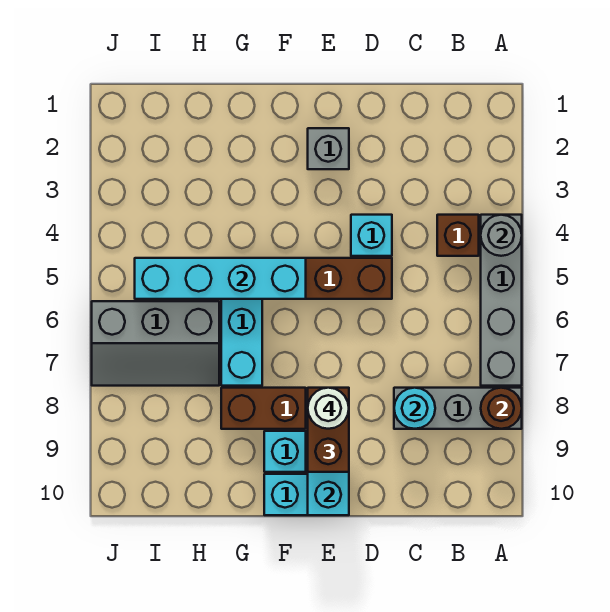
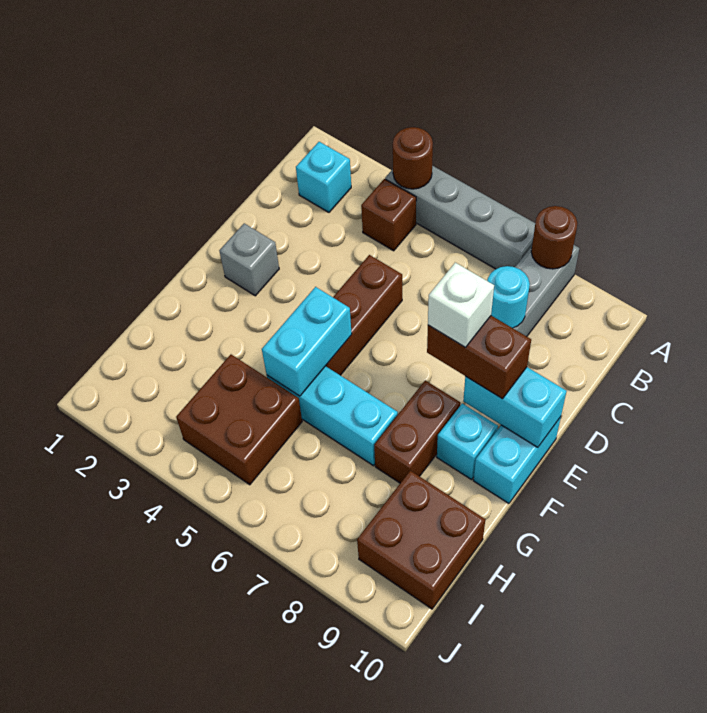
grey round brick A4 level 2 -> brown round brick A4 level 2
cyan brick D4 level 1 -> cyan brick B2 level 1
white round brick E8 level 4 -> white brick E8 level 4
cyan brick F5:I5 level 2 -> cyan brick F5:G5 level 2
none -> brown brick H4:I5 level 1
grey slope H6:J7 level 1 top 6 -> none
none -> brown brick H9:I10 level 1

